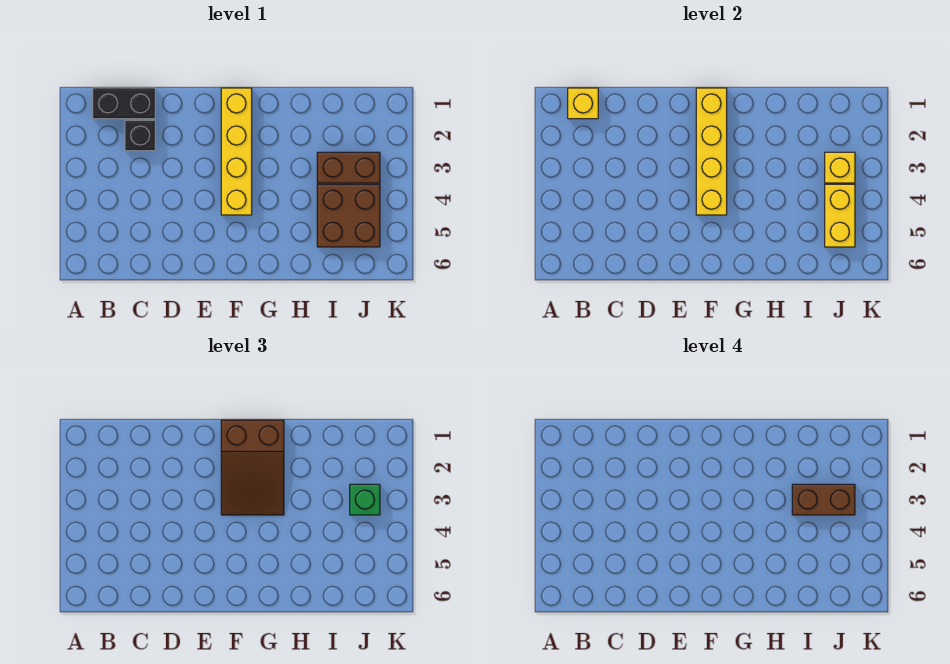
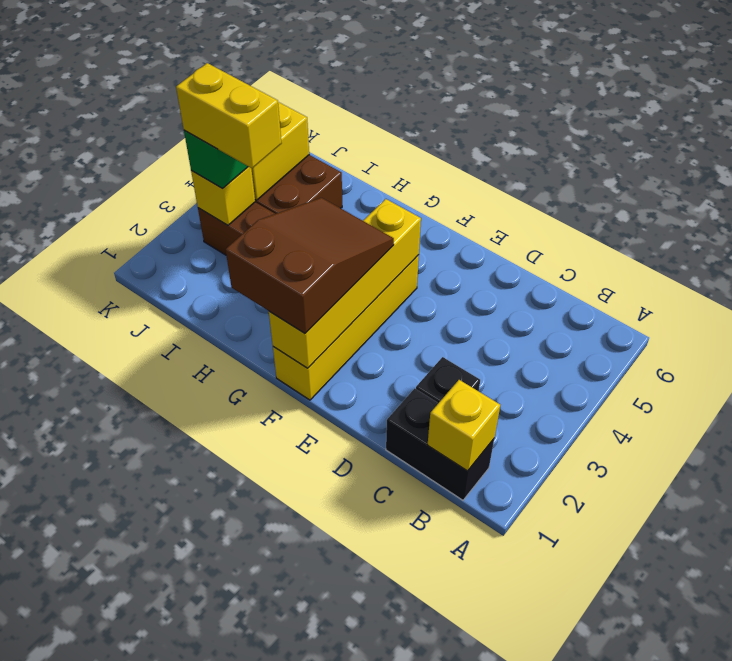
brown brick I3:J3 level 4 -> yellow brick I3:J3 level 4

